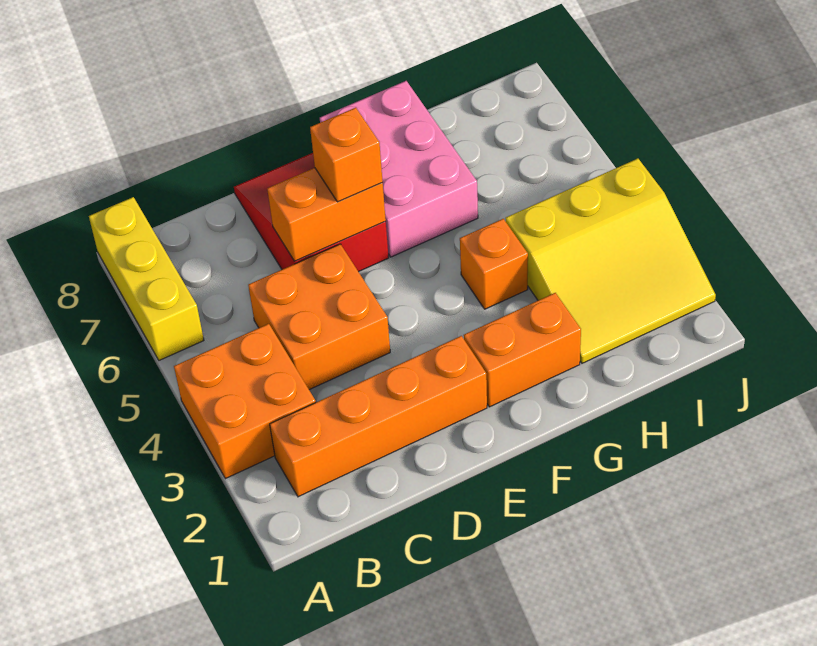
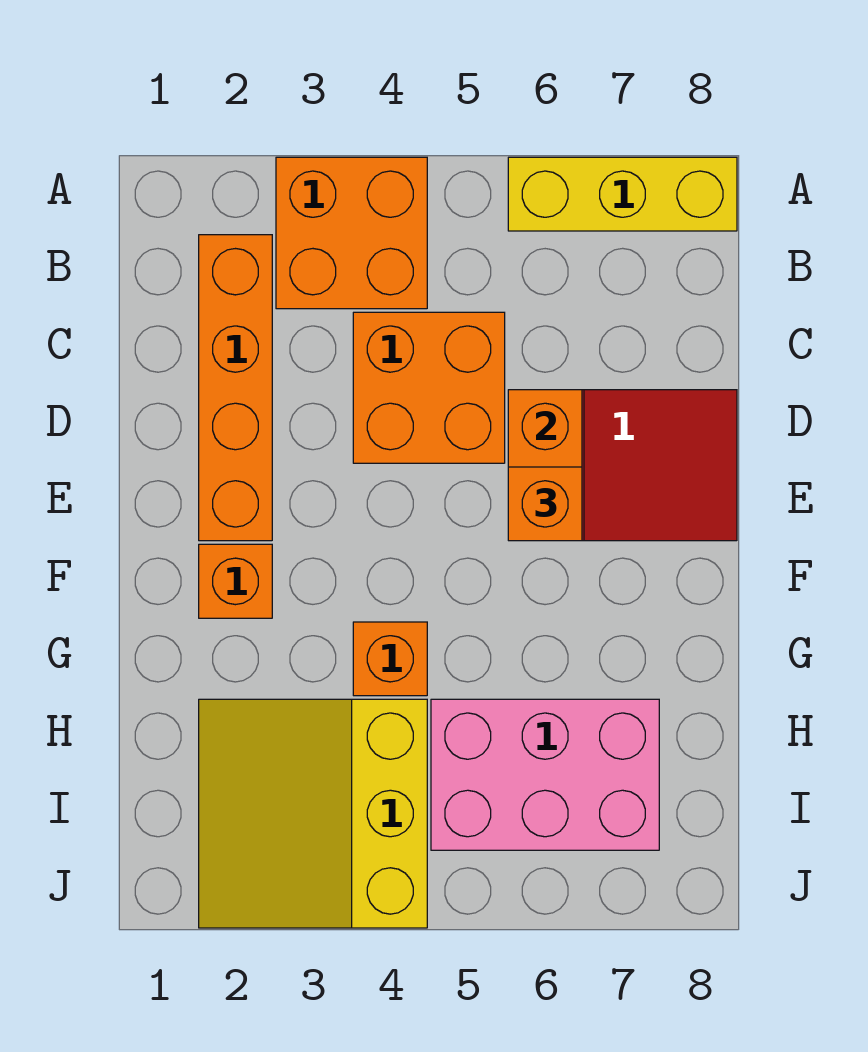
orange brick F2:G2 level 1 -> orange brick F2 level 1
pink brick F6:G8 level 1 -> pink brick H5:I7 level 1

